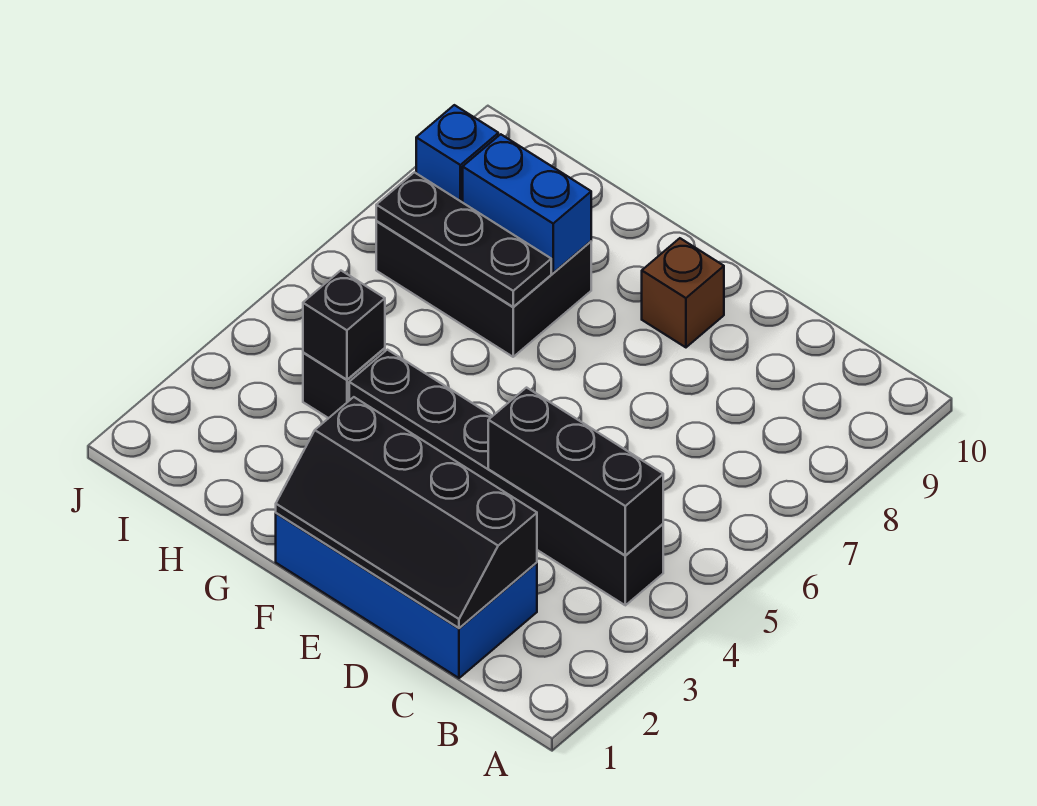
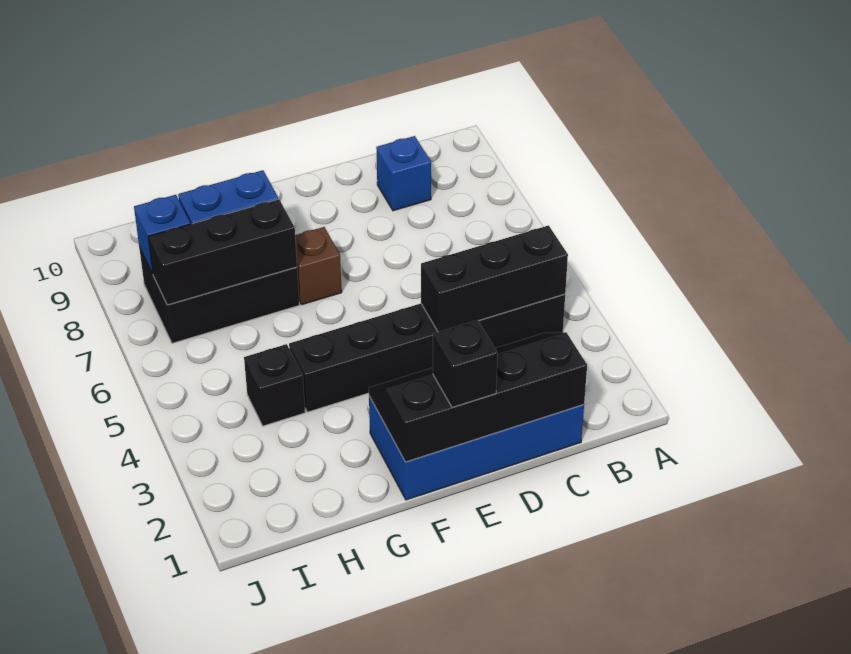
black slope C1:F2 level 2 top 2 -> black slope C1:F2 level 2 top 1
none -> blue brick C9 level 1
brown brick E9 level 1 -> brown brick F7 level 1
black plate G7:I7 level 2 -> black brick G7:I7 level 2
black brick H4 level 2 -> black brick E1 level 3

